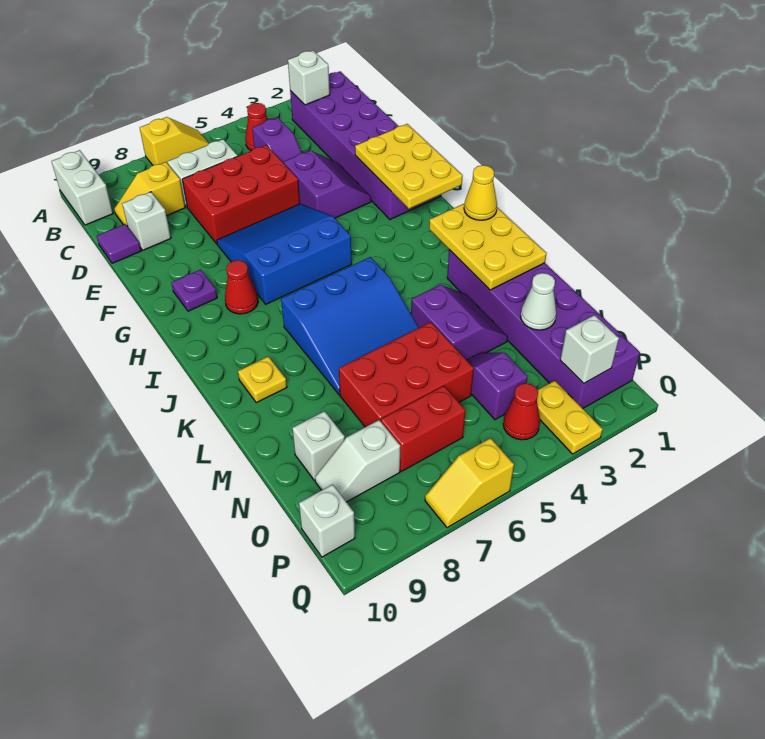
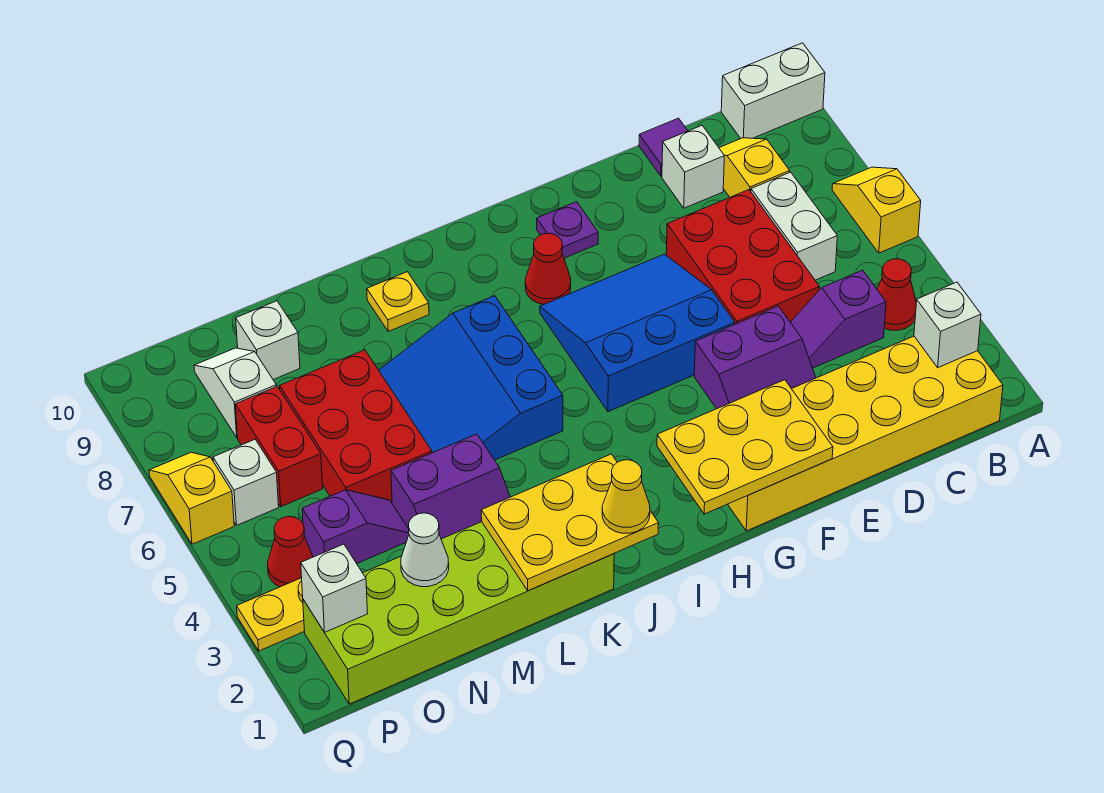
yellow slope A6:A7 level 1 top 7 -> yellow slope A6:A7 level 1 top 6
purple brick B1:G2 level 1 -> yellow brick B1:G2 level 1
blue slope F5:H7 level 1 top H -> blue slope F5:H7 level 1 top 5
purple brick K1:P2 level 1 -> lime brick K1:P2 level 1
white brick P10 level 1 -> white brick P6 level 1

